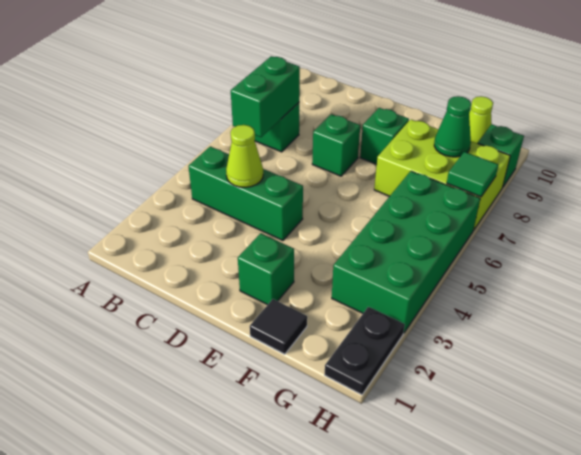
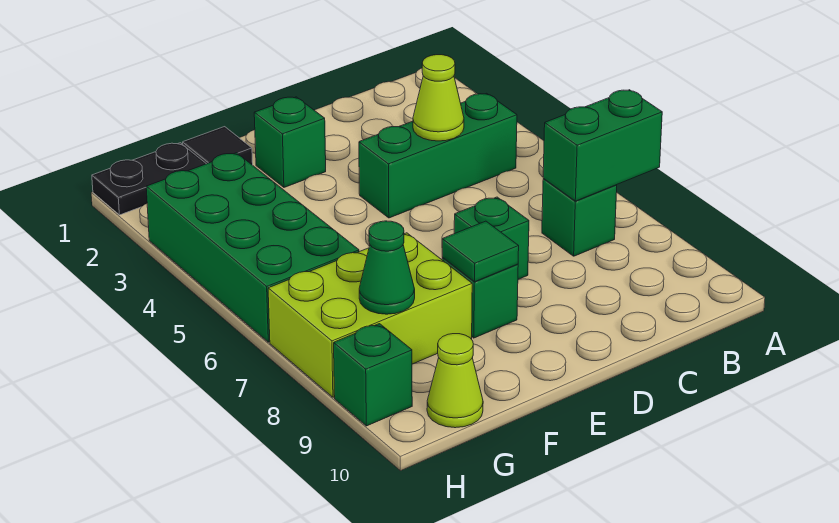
green brick B6:B7 level 2 -> green brick A7:B7 level 2
black plate H1:H2 level 1 -> black plate G1:H1 level 1
green tile H7 level 2 -> green tile E8 level 2

